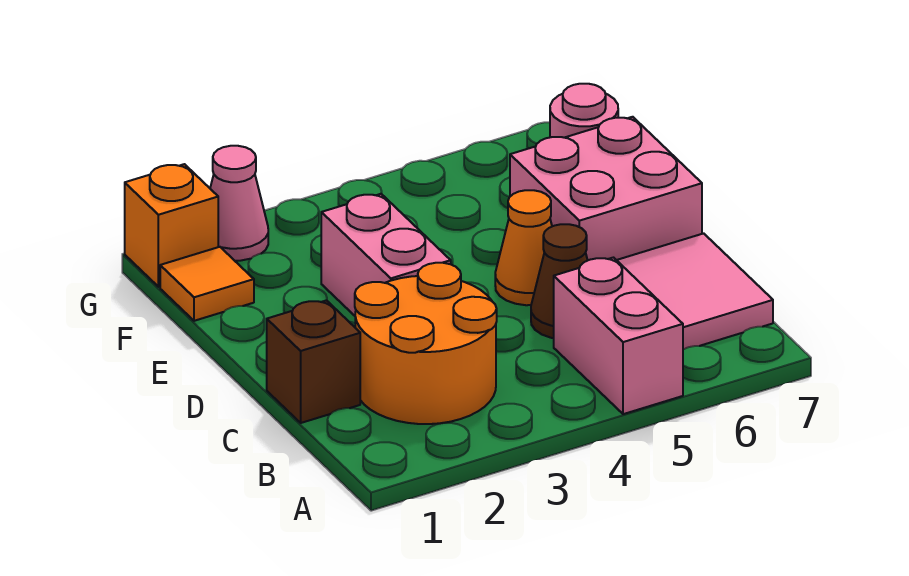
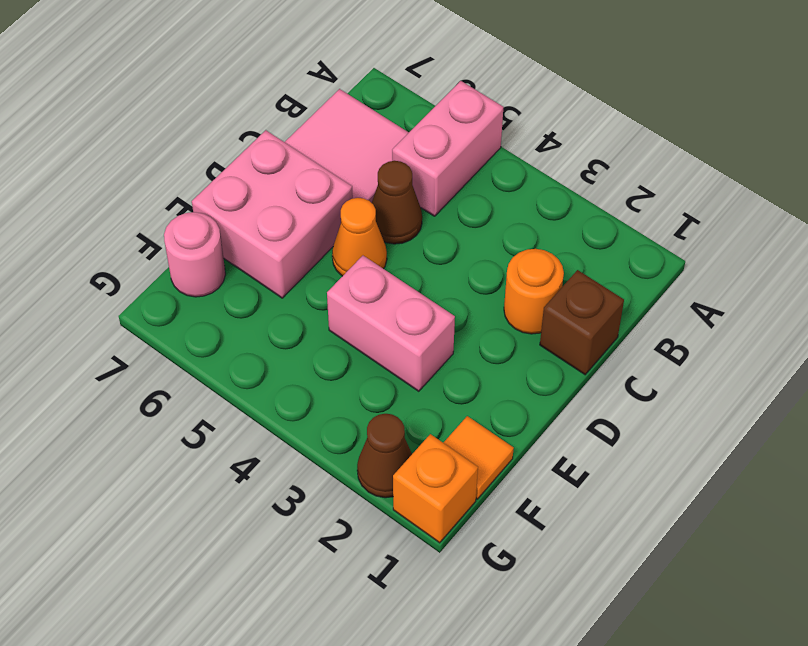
orange round brick B2:C3 level 1 -> orange round brick C2 level 1
pink brick D3:E3 level 1 -> pink brick E3:E4 level 1
pink cone G2 level 1 -> brown cone G2 level 1

